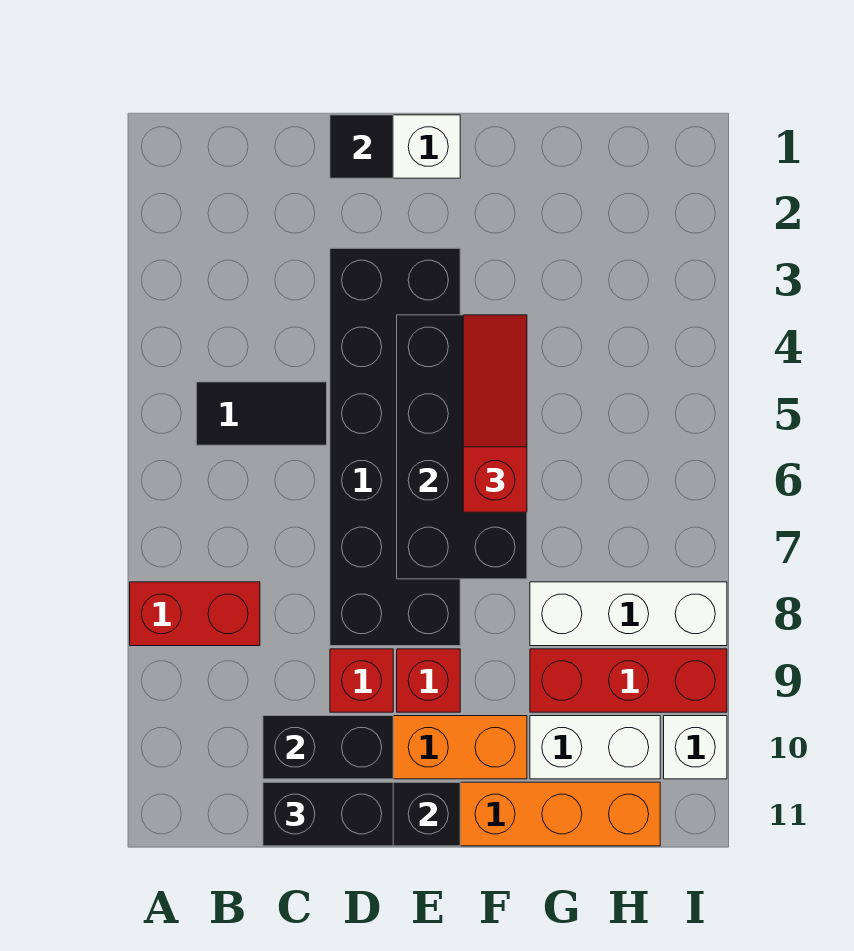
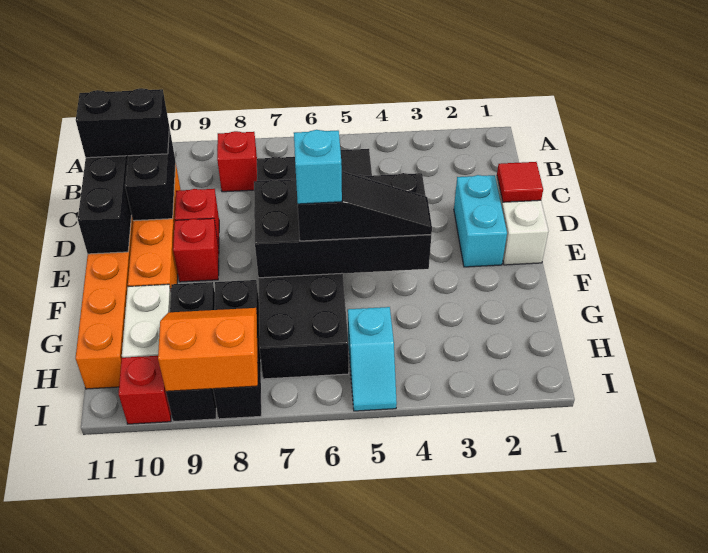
red brick A8:B8 level 1 -> red brick B8 level 1
black brick C11:D11 level 3 -> black brick C10:C11 level 3
black tile D1 level 2 -> red tile D1 level 2
none -> cyan brick D2:E2 level 1
black brick D3:E8 level 1 -> black brick C6:H7 level 1
red slope F4:F6 level 3 top 6 -> black slope F4:F6 level 3 top 6
none -> cyan brick F6 level 4
white brick G8:I8 level 1 -> black brick G8:I8 level 1
red brick G9:I9 level 1 -> black brick G9:I9 level 1
none -> cyan slope H5:I5 level 1 top H
none -> orange slope H8:I9 level 2 top I
white brick I10 level 1 -> red brick I10 level 1

